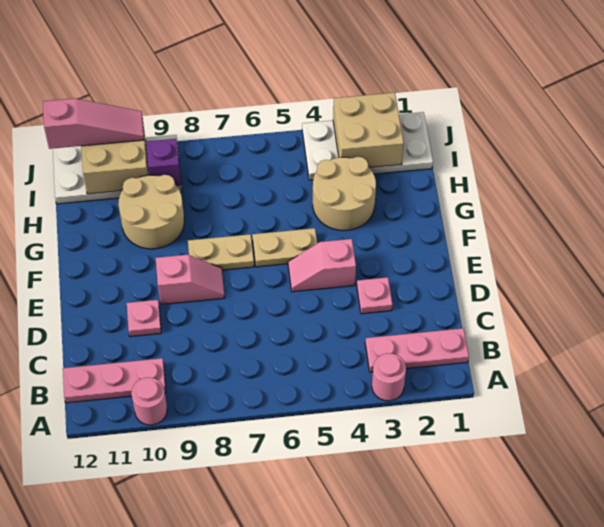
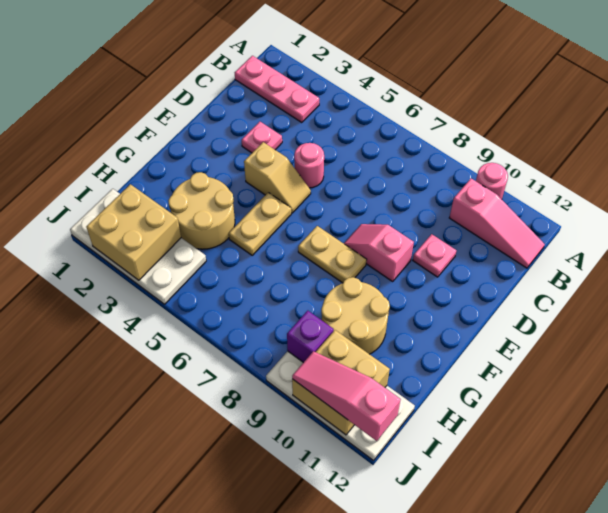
pink round brick A3 level 1 -> pink round brick D5 level 1
pink plate B10:B12 level 1 -> pink slope B10:B12 level 1 top 10
pink slope E4:E5 level 1 top 4 -> tan slope E4:E5 level 1 top 4
tan plate F5:F6 level 1 -> tan plate F5:G5 level 1

